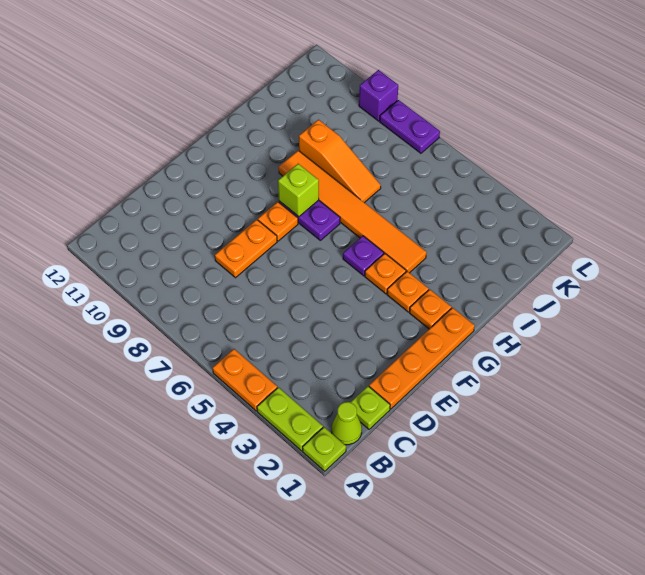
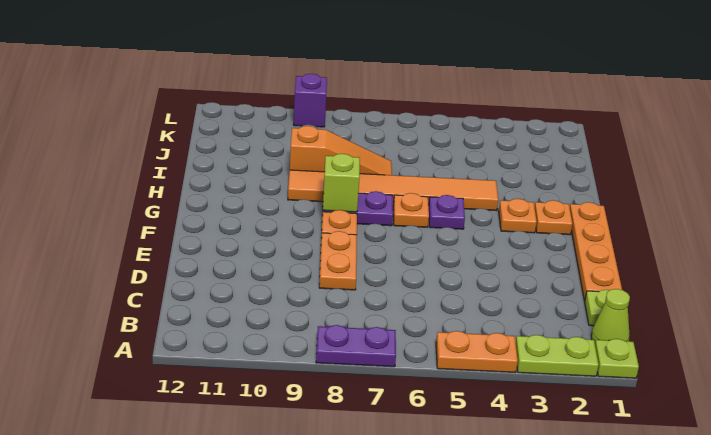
orange plate G4 level 1 -> orange plate G6 level 1
purple plate L7:L8 level 1 -> purple plate A7:A8 level 1

